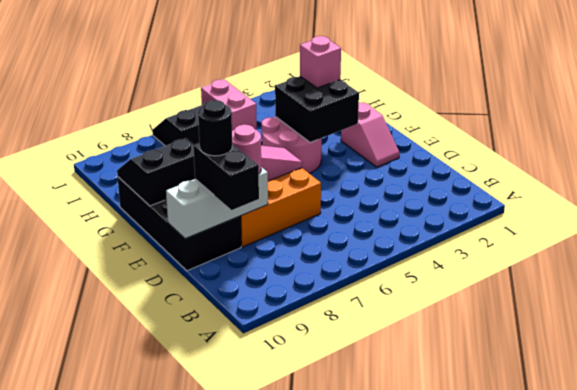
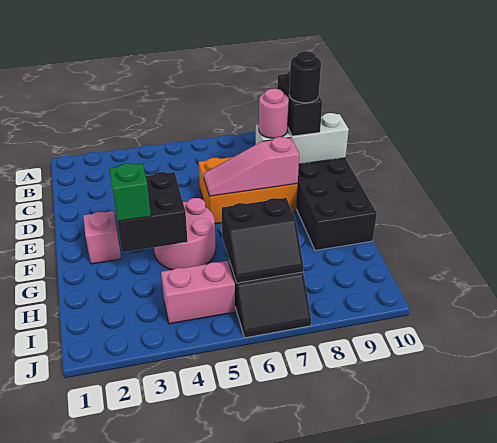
black slope F9:G10 level 2 top F -> black slope H6:I7 level 2 top H
pink brick G3 level 3 -> green brick G3 level 3
pink brick I5:J5 level 1 -> pink brick I4:I5 level 1

